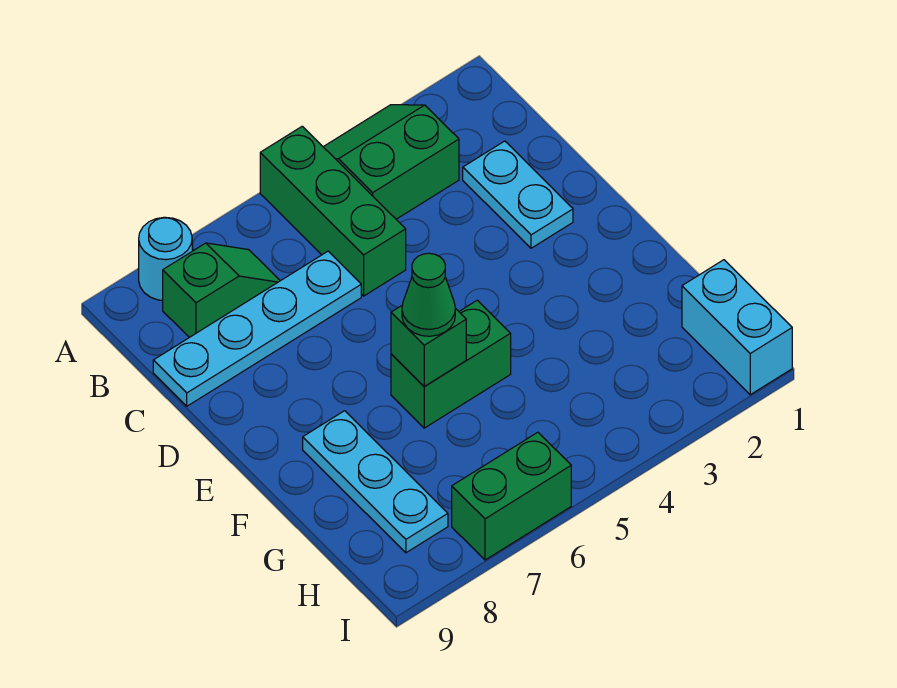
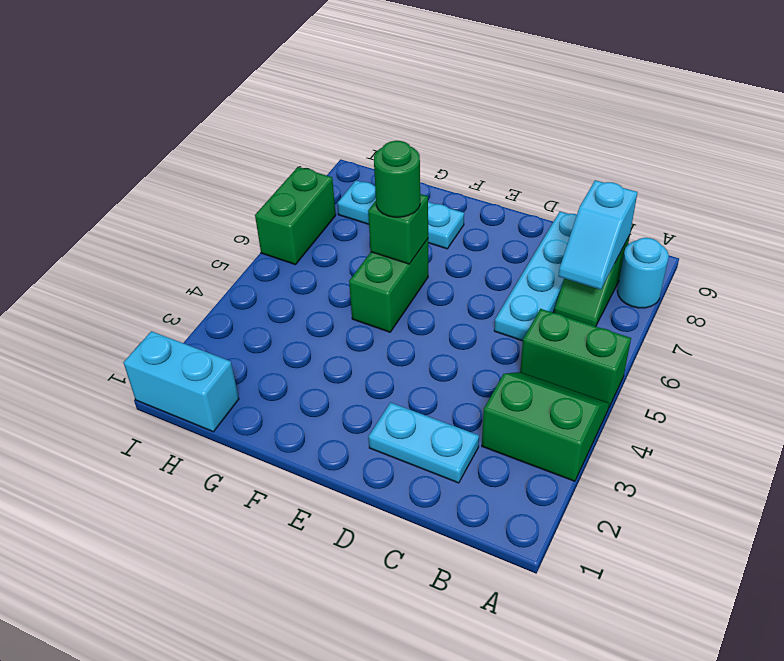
green slope A3:B4 level 1 top B -> green slope A3:B4 level 1 top 3
green brick A5:C5 level 1 -> green brick A5:B5 level 1
none -> cyan slope B7:B8 level 2 top 8
green cone F6 level 3 -> green round brick F6 level 3

